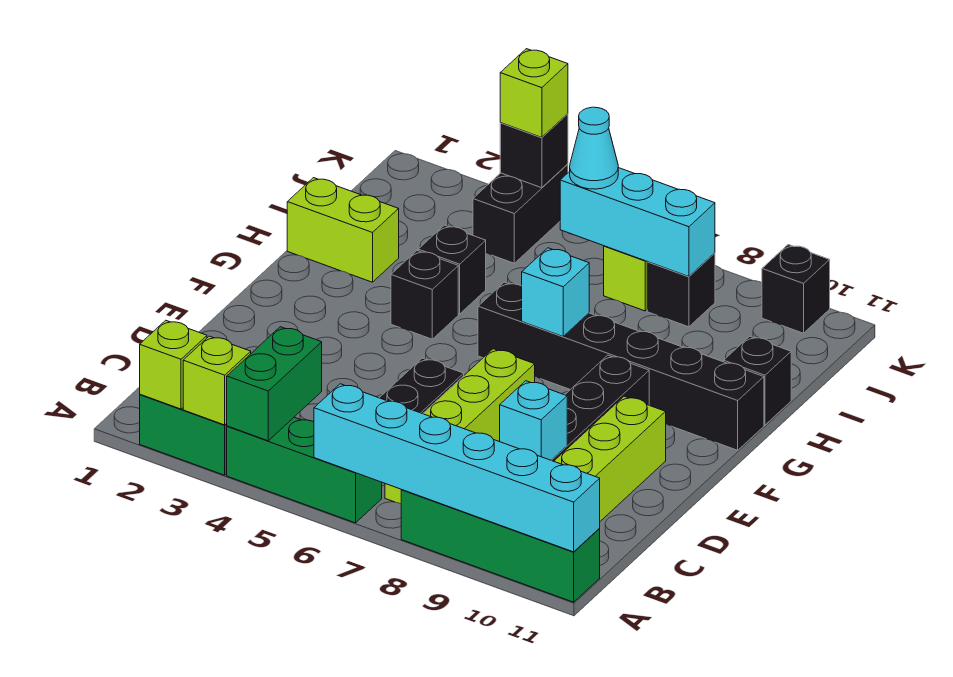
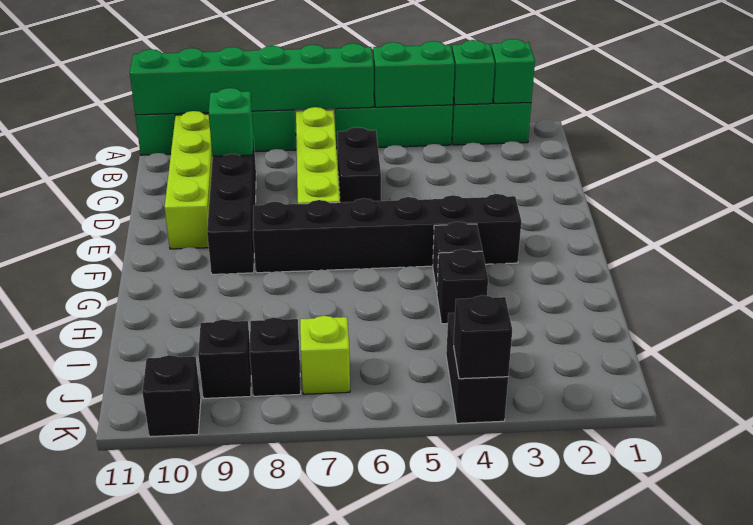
lime brick A2 level 2 -> green brick A2 level 2
lime brick A3 level 2 -> green brick A3 level 2
green brick A4:B4 level 2 -> green brick A4:A5 level 2
cyan brick A6:A11 level 2 -> green brick A6:A11 level 2
cyan brick C9 level 2 -> green brick C9 level 2
black brick G6:G11 level 1 -> black brick F3:F8 level 1
cyan brick G7 level 2 -> none
lime brick H1:H2 level 1 -> none
black brick H11 level 1 -> black brick J9 level 1
cyan brick J6:J8 level 2 -> none
cyan cone J6 level 3 -> none
lime brick K4 level 3 -> none

